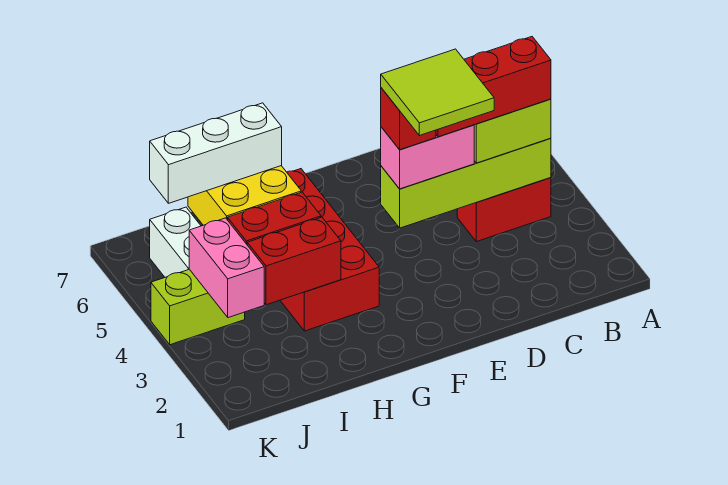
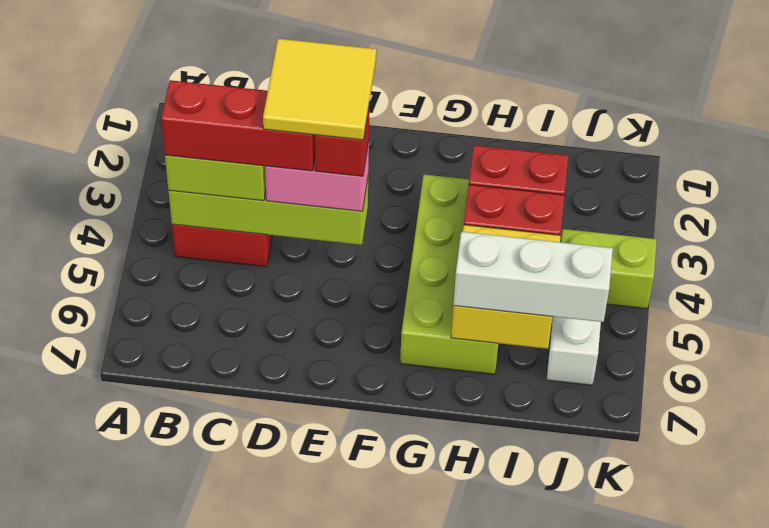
lime tile D3:E4 level 5 -> yellow tile D3:E4 level 5
red brick G3:H6 level 1 -> lime brick G3:H6 level 1
pink brick J3:J4 level 2 -> none

